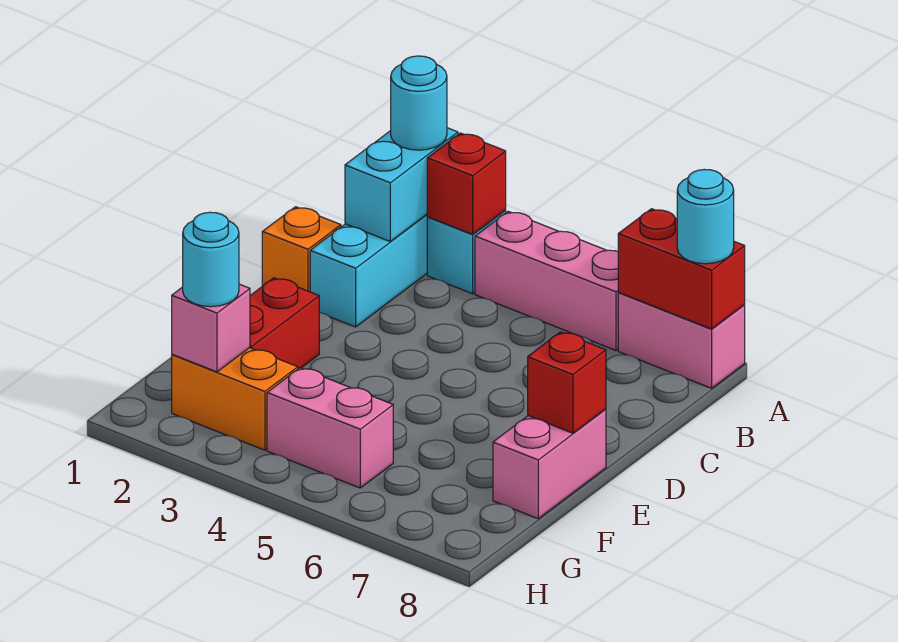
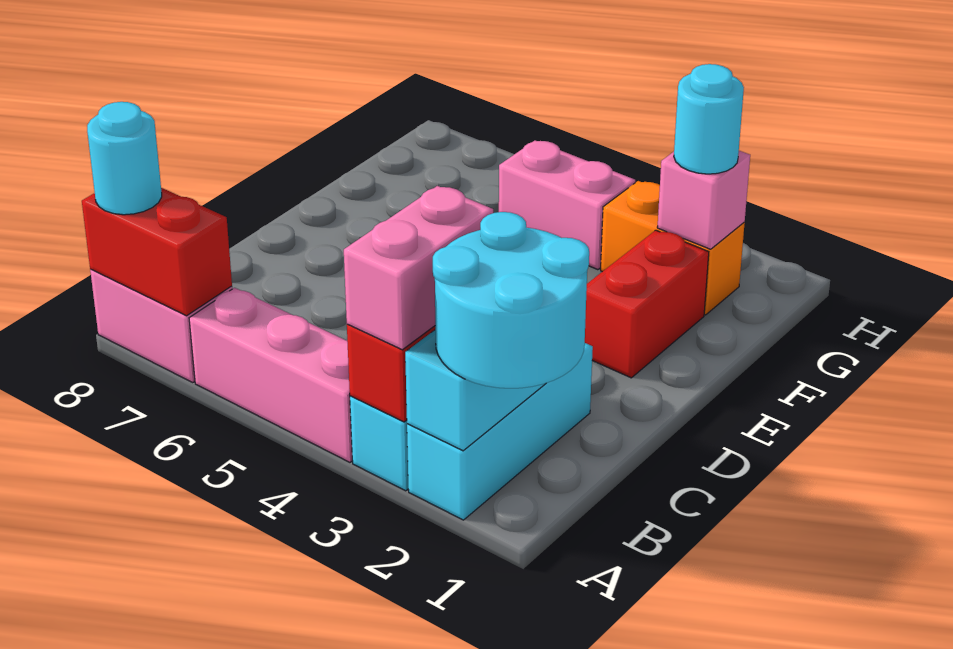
cyan round brick A2 level 3 -> cyan round brick A1:B2 level 3
orange brick C1 level 1 -> none
pink brick E8:F8 level 1 -> pink brick A3:B3 level 3
red brick E8 level 2 -> none

